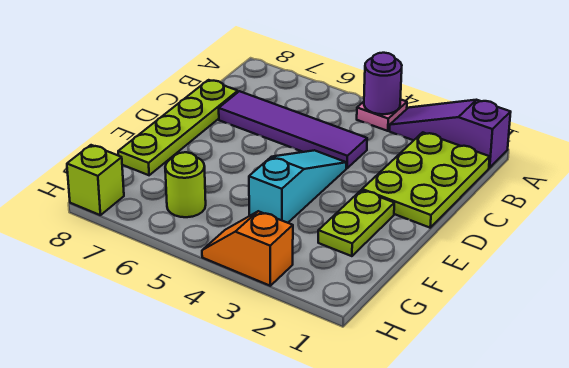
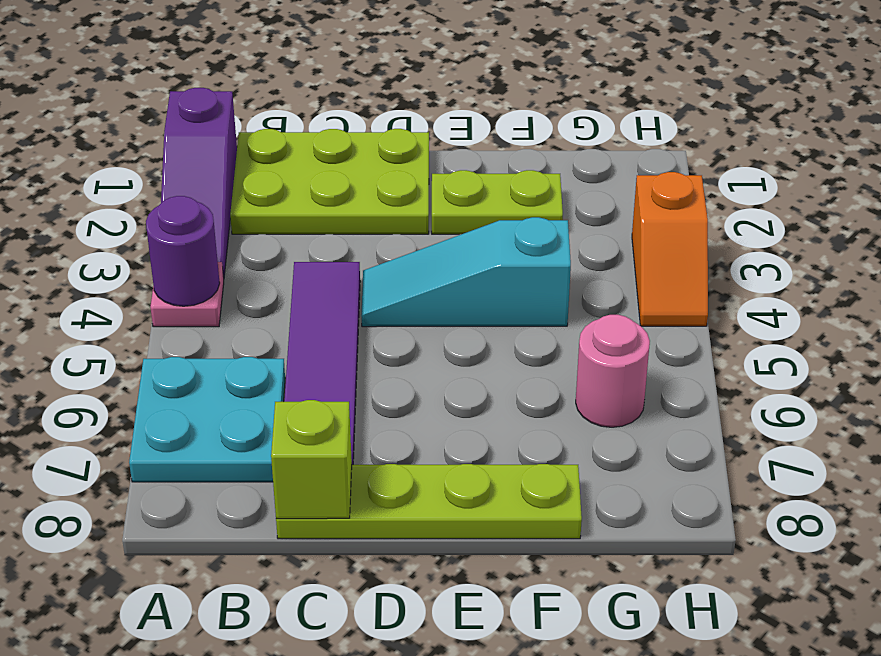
none -> cyan plate A6:B7 level 1
lime round brick G6 level 1 -> pink round brick G6 level 1
lime brick H8 level 1 -> lime brick C8 level 2

